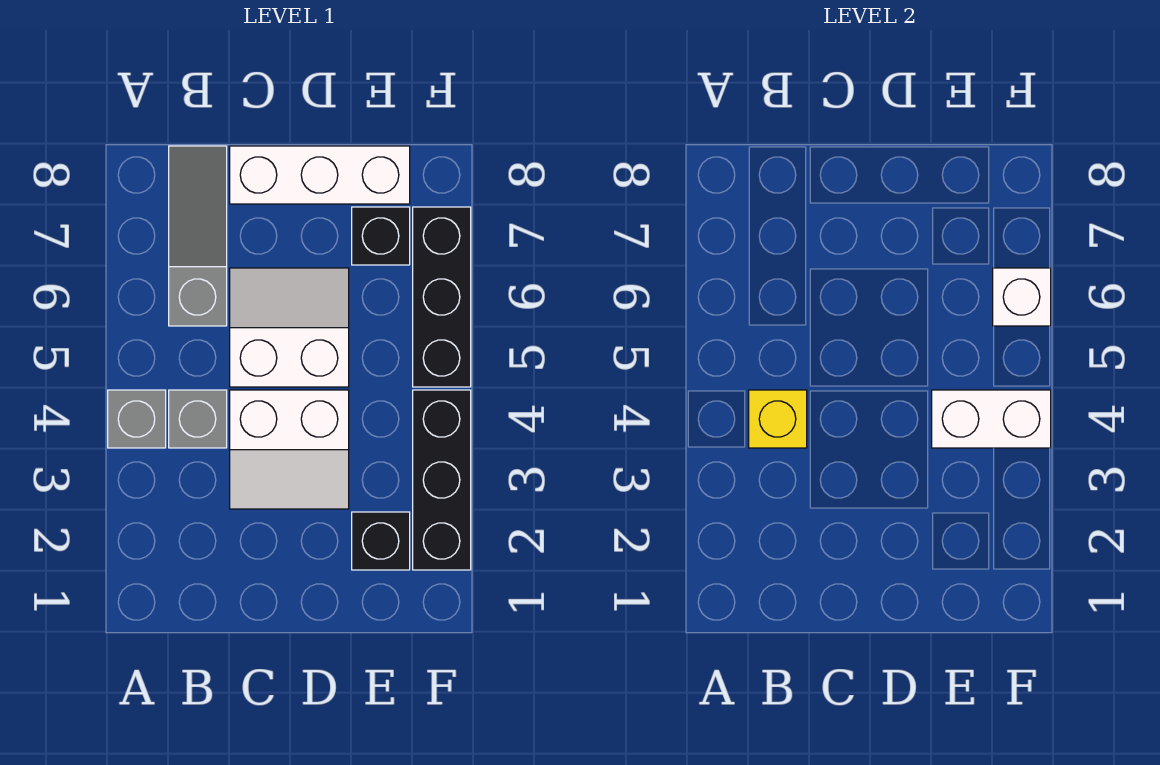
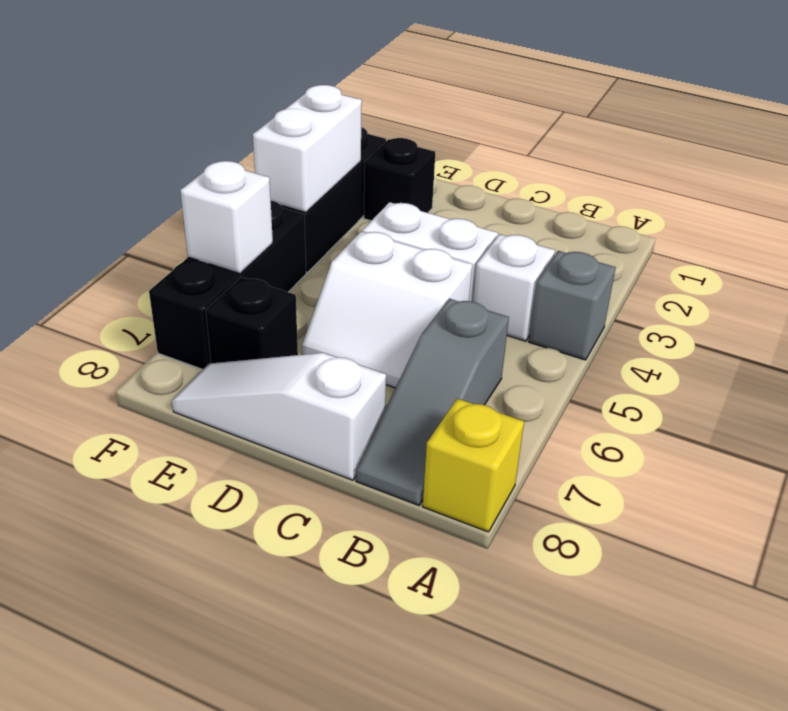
grey brick B4 level 1 -> white brick B4 level 1
yellow brick B4 level 2 -> yellow brick A8 level 1
white brick C8:E8 level 1 -> white slope C8:E8 level 1 top C
white brick E4:F4 level 2 -> white brick F3:F4 level 2

